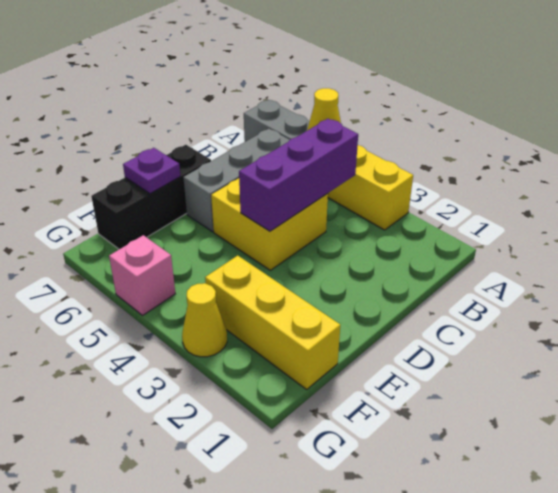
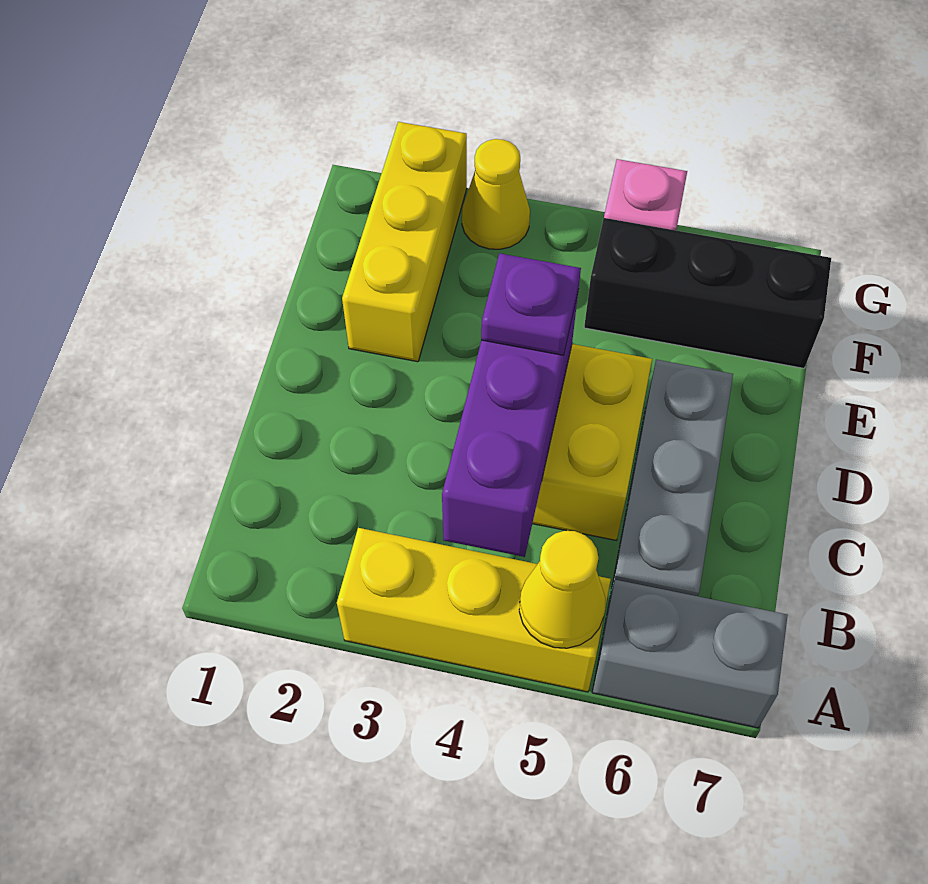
black brick D7:F7 level 1 -> black brick F5:F7 level 1
purple plate E7 level 2 -> purple plate D4 level 3
yellow brick F1:F3 level 1 -> yellow brick E2:G2 level 1

